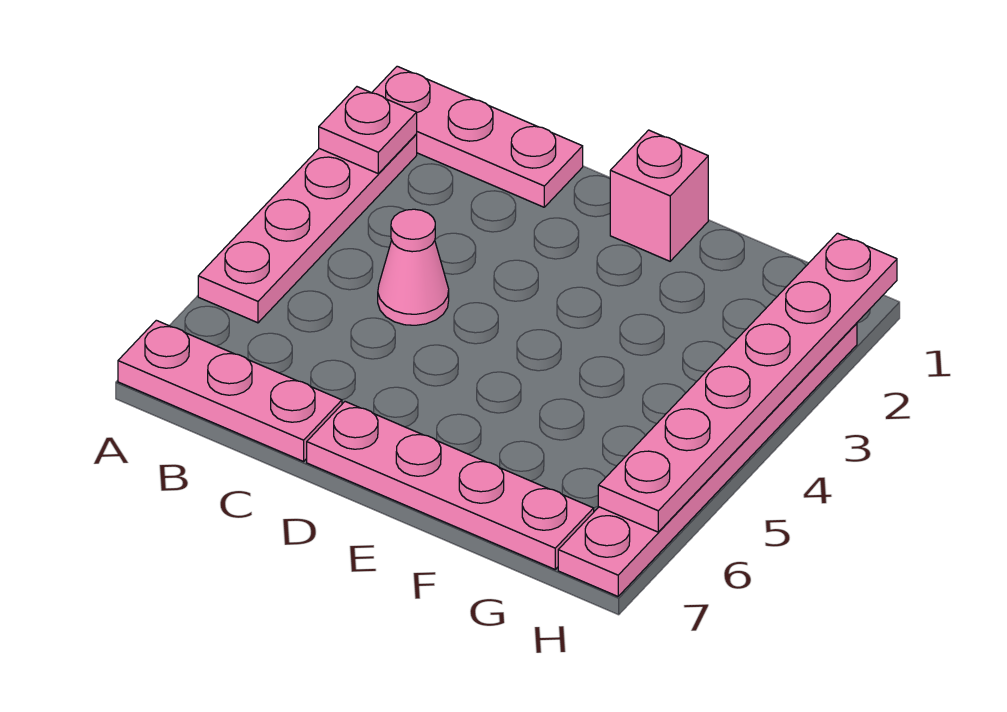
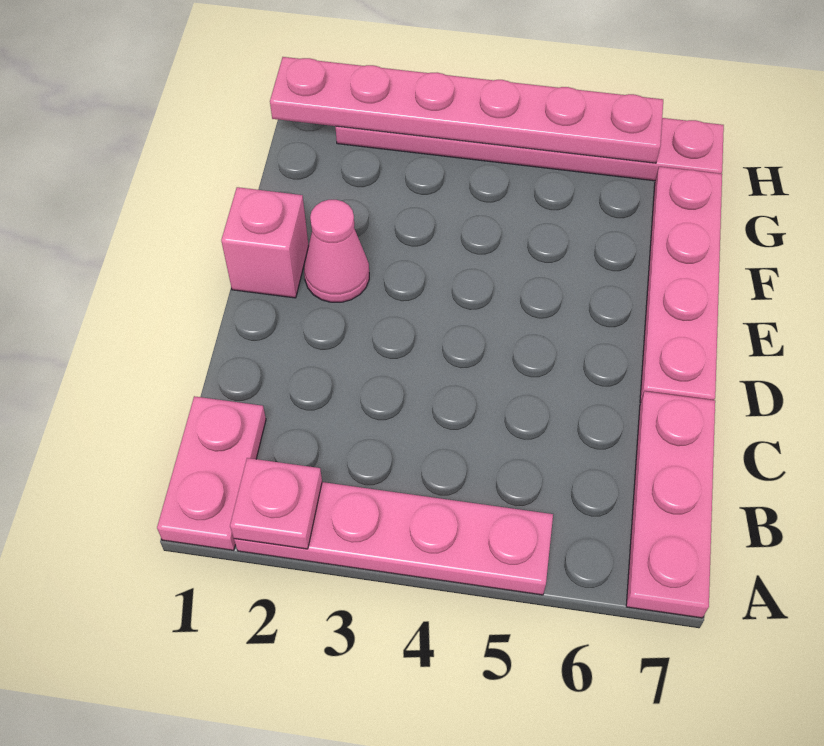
pink plate A1:C1 level 1 -> pink plate A1:B1 level 1
pink cone C4 level 1 -> pink cone E2 level 1

